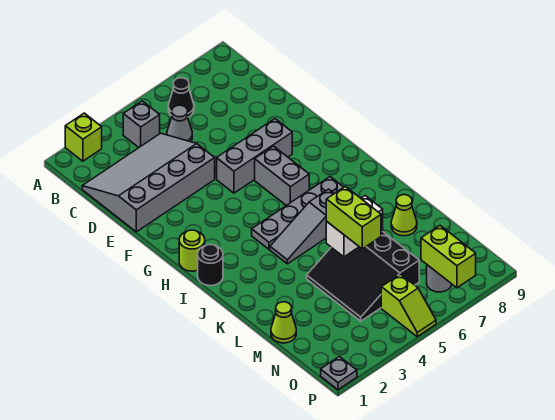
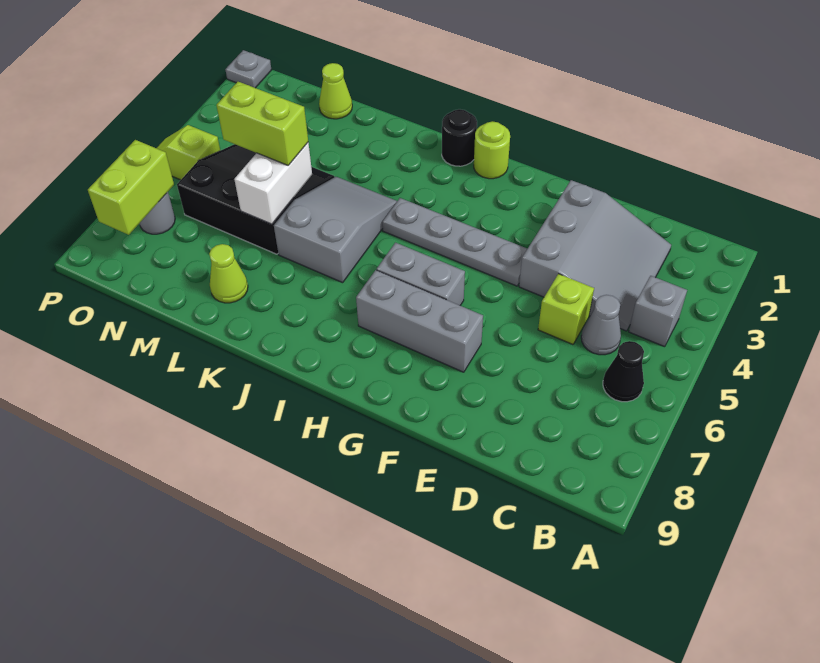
lime brick A2 level 1 -> lime brick D5 level 1
grey slope C1:E4 level 1 top E -> grey slope C2:E4 level 1 top E
grey brick F5:F7 level 1 -> grey brick F7:H7 level 1
grey plate I4:I7 level 1 -> grey plate F4:I4 level 1
grey slope J4:J6 level 1 top 6 -> grey slope J4:K6 level 1 top 6
lime brick O7:P7 level 2 -> lime brick O7:O8 level 2

